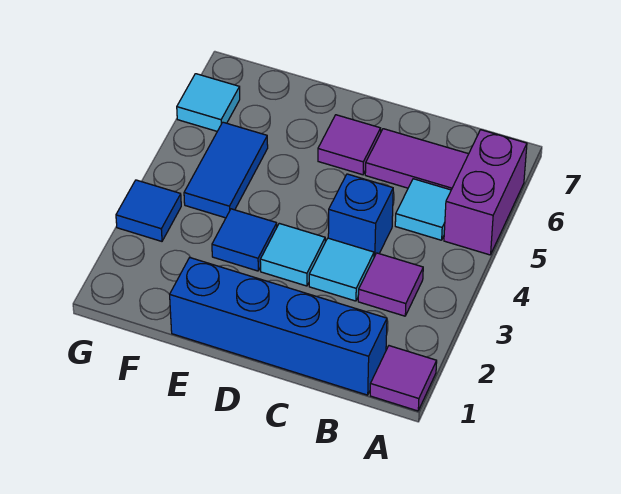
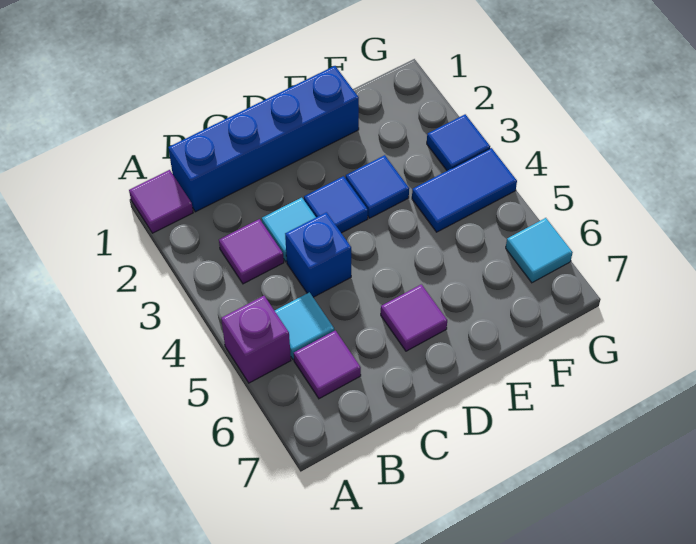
purple brick A5:A6 level 1 -> purple brick A5 level 1
purple tile B6:C6 level 1 -> purple tile B6 level 1
cyan tile D3 level 1 -> blue tile D3 level 1
blue tile F4:F5 level 1 -> blue tile F4:G4 level 1

